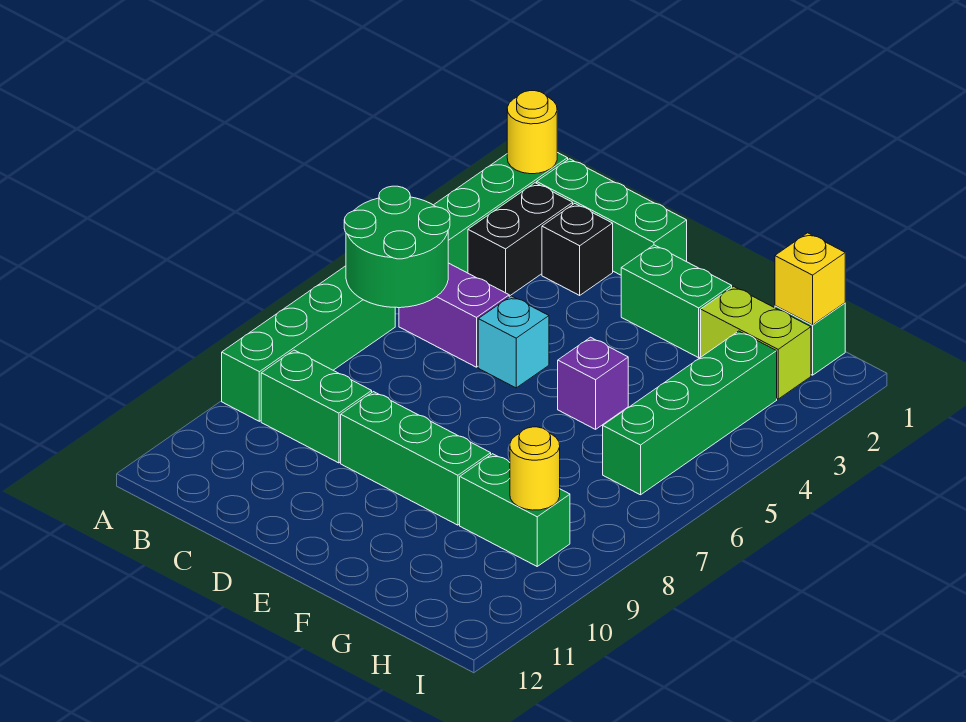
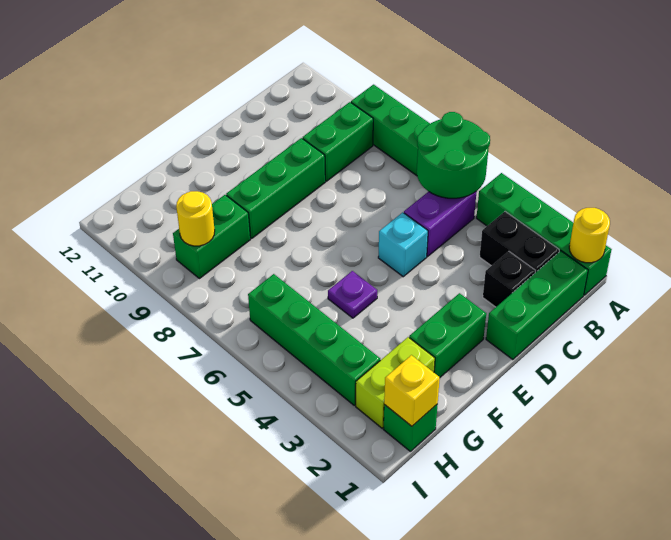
purple brick F5 level 1 -> purple plate F5 level 1

